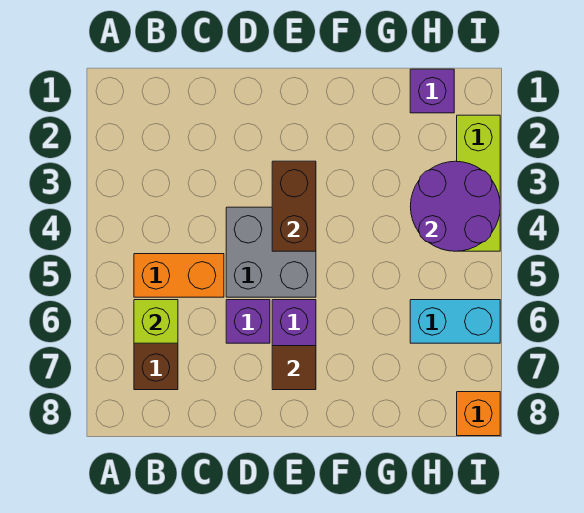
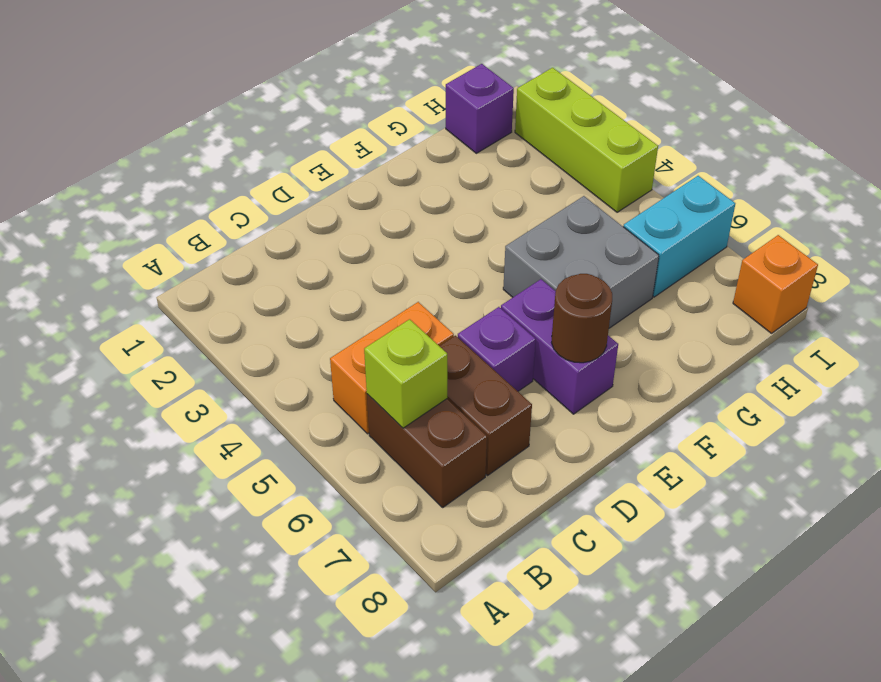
grey brick D4:E5 level 1 -> grey brick F5:G6 level 1
brown brick E3:E4 level 2 -> brown brick C6:C7 level 1
brown tile E7 level 2 -> brown round brick E7 level 2
purple round brick H3:I4 level 2 -> none

